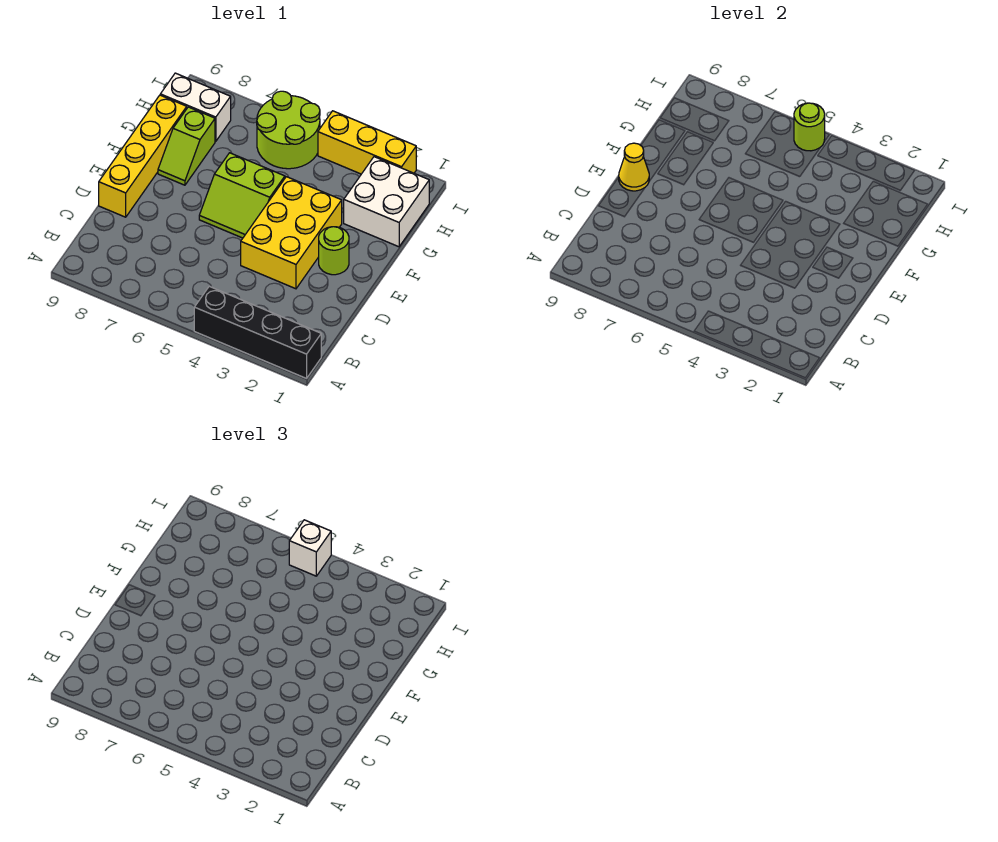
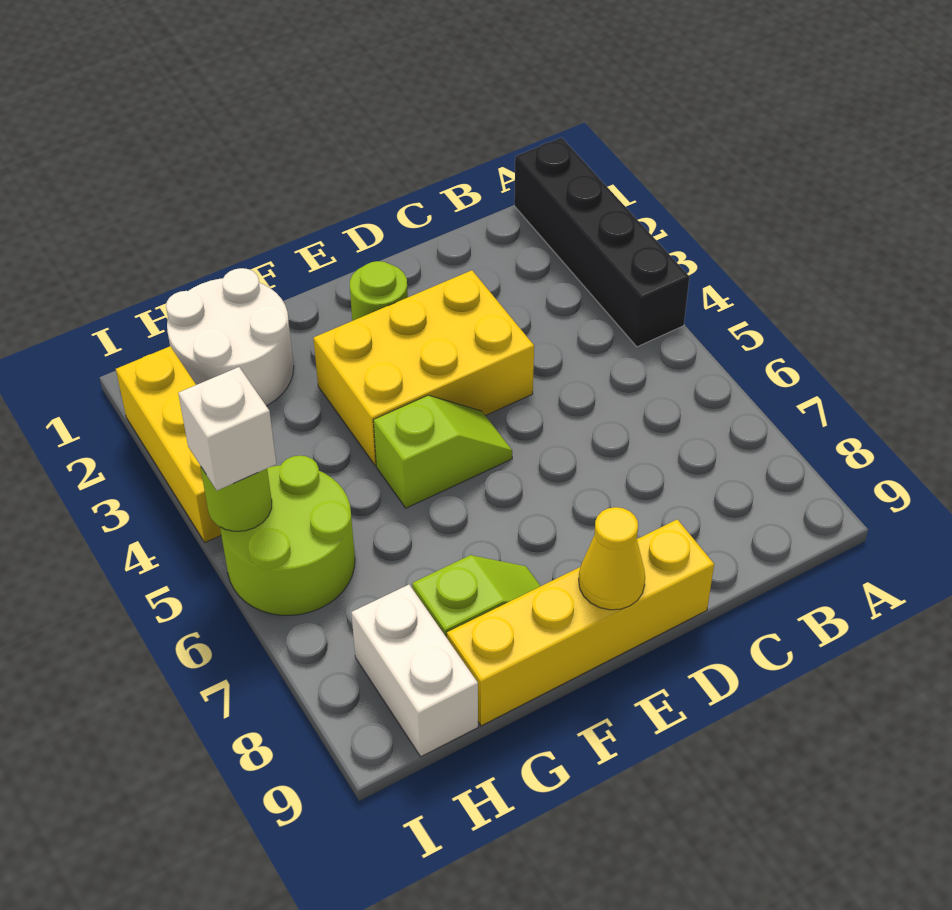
lime slope E5:F6 level 1 top F -> lime slope E5:F5 level 1 top F
white brick G1:H2 level 1 -> white round brick G1:H2 level 1

